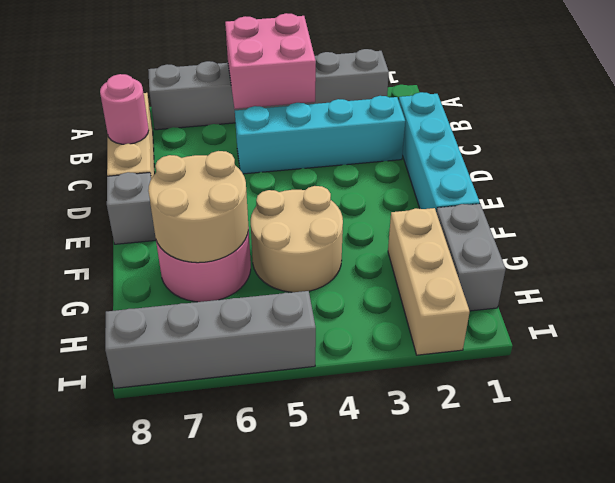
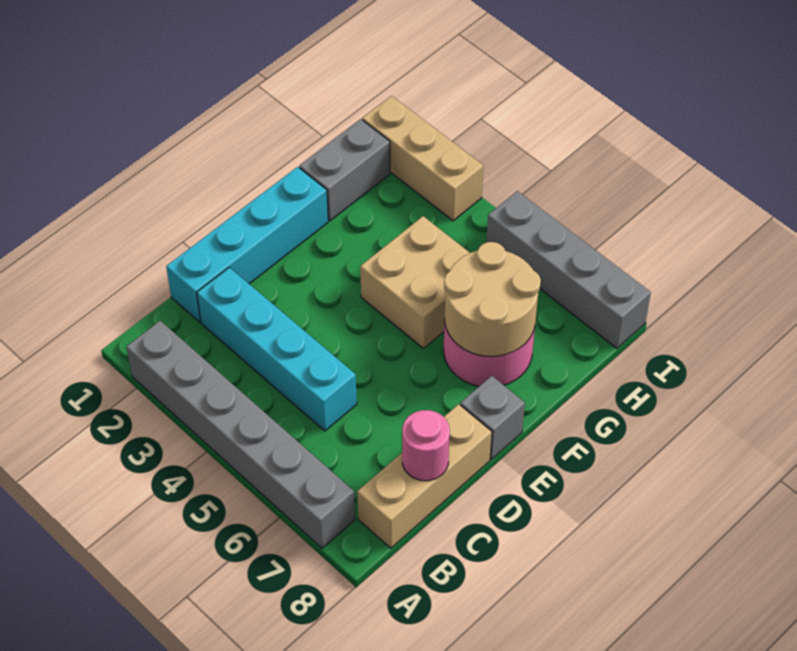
pink brick A4:B5 level 2 -> none
tan round brick F4:G5 level 1 -> tan brick F4:G5 level 1
tan brick G2:I2 level 1 -> tan brick I1:I3 level 1

